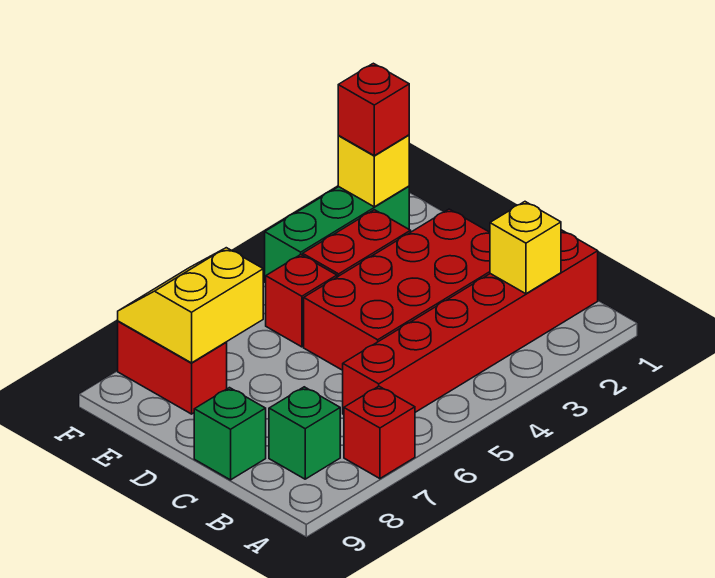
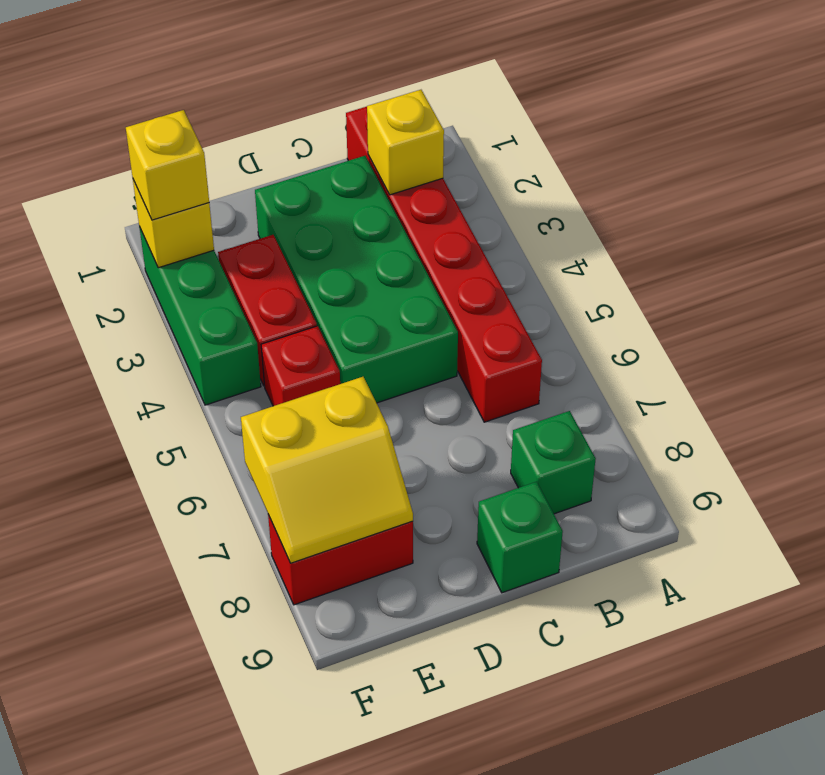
red brick A7 level 1 -> none
red brick C2:D5 level 1 -> green brick C2:D5 level 1
yellow slope E7:F8 level 2 top E -> yellow slope E7:F8 level 2 top 7
red brick F2 level 3 -> yellow brick F2 level 3

